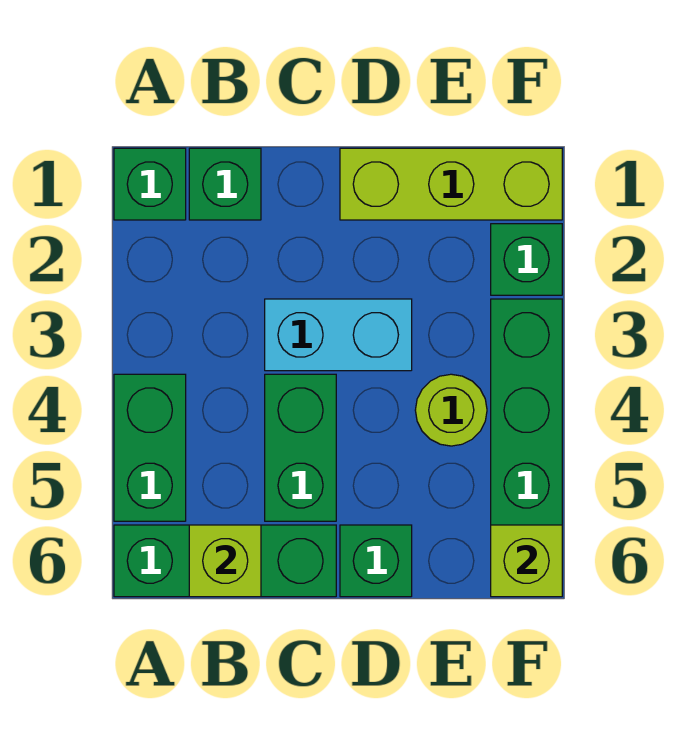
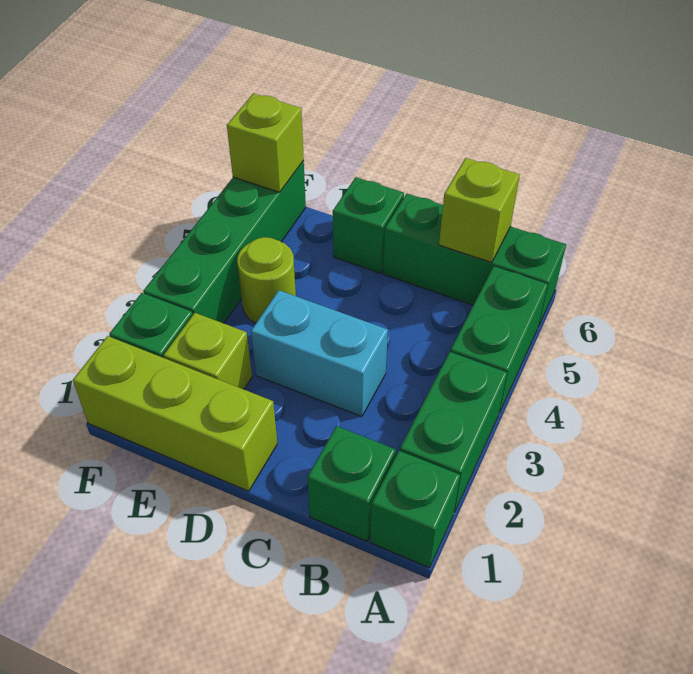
green brick C4:C5 level 1 -> green brick A2:A3 level 1
none -> lime brick E2 level 1

